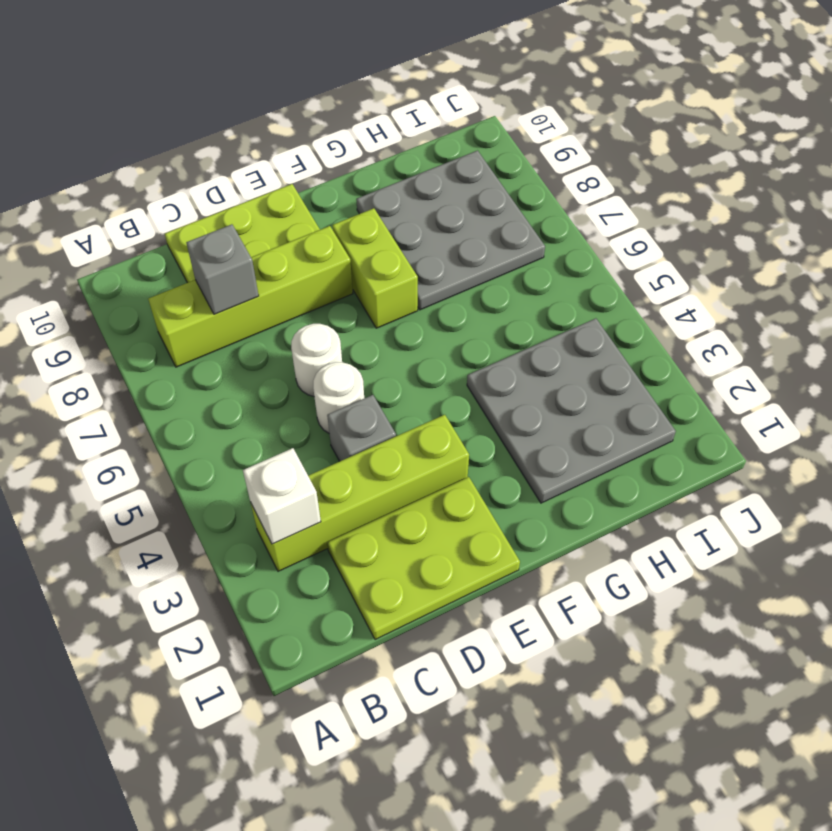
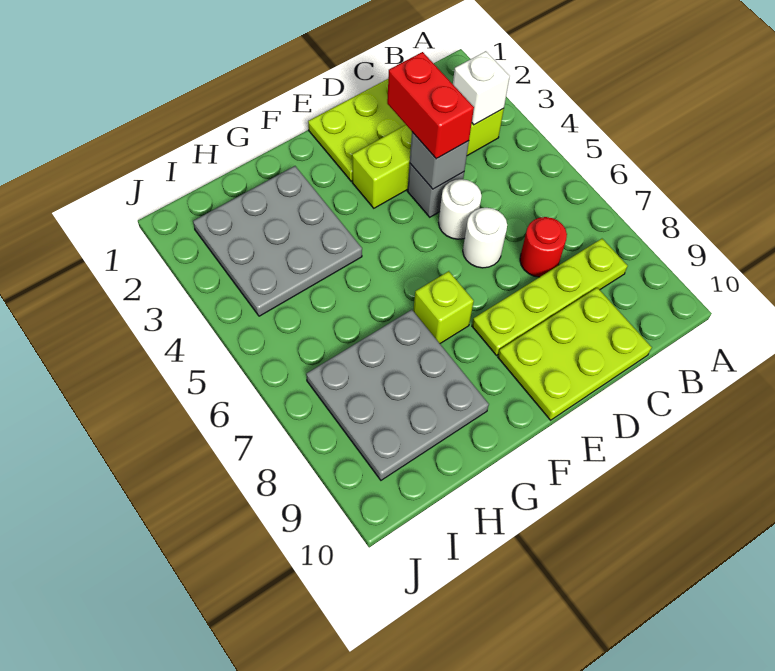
lime brick B8:E8 level 1 -> lime plate B8:E8 level 1
none -> red round brick C7 level 1
grey brick C8 level 2 -> grey brick D4 level 2
none -> red brick D3:D4 level 3
lime brick F7:F8 level 1 -> lime brick F7 level 1

